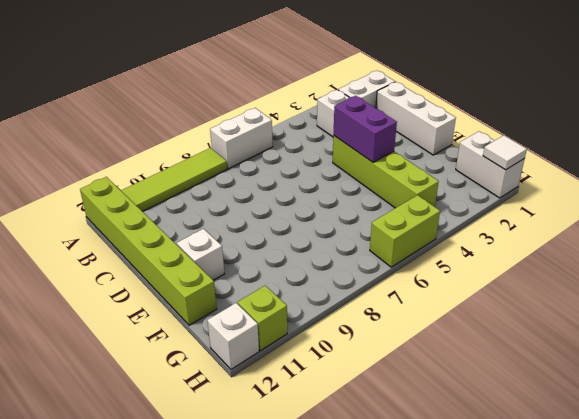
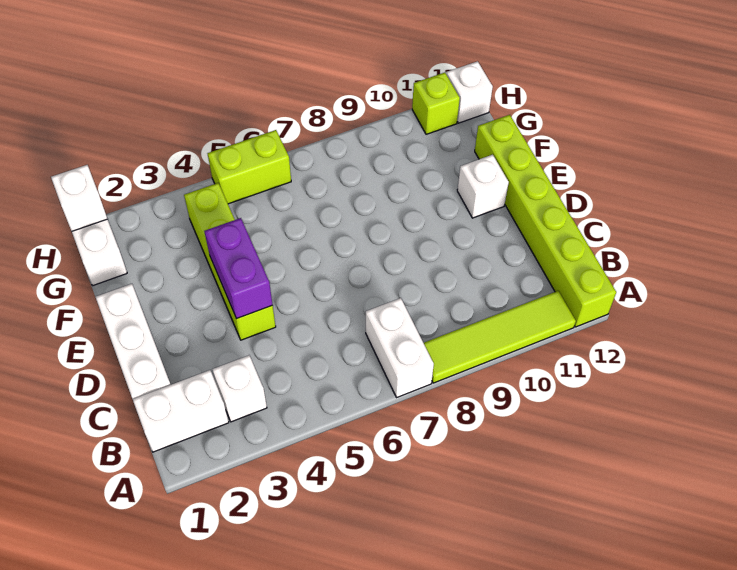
white brick A6:A7 level 1 -> white brick A7:B7 level 1
white tile H1 level 2 -> white brick H1 level 2

